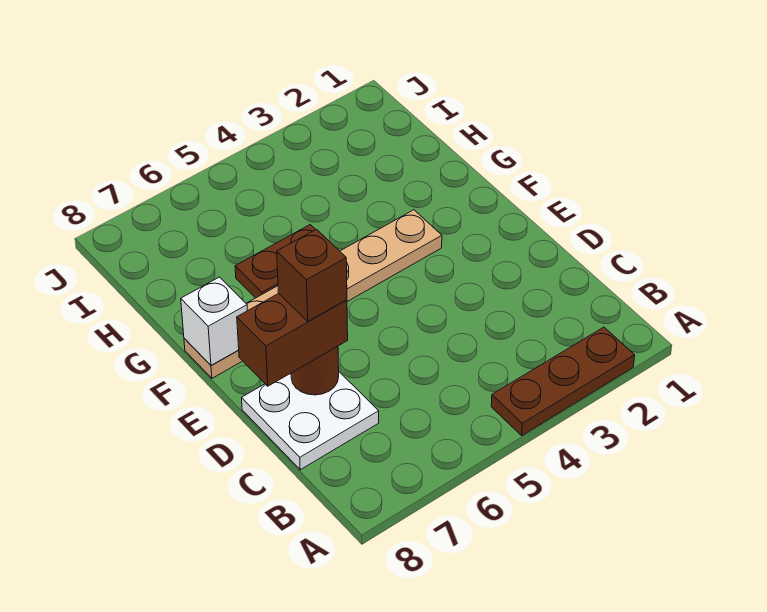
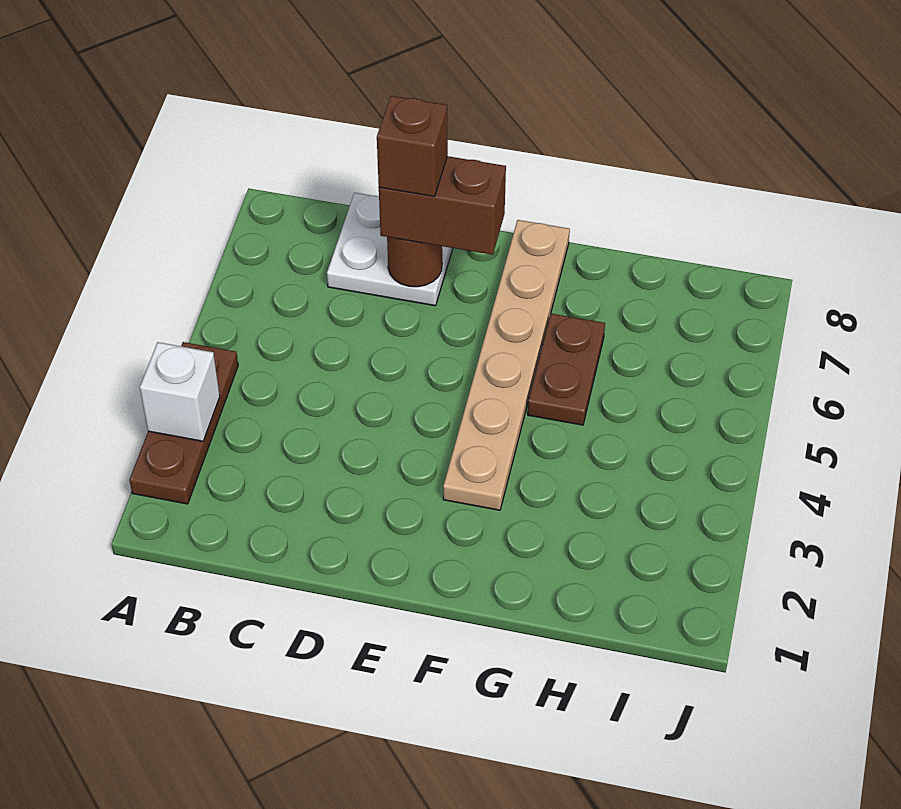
brown brick D7:D8 level 3 -> brown brick D7:E7 level 3
white brick F8 level 2 -> white brick A3 level 2

